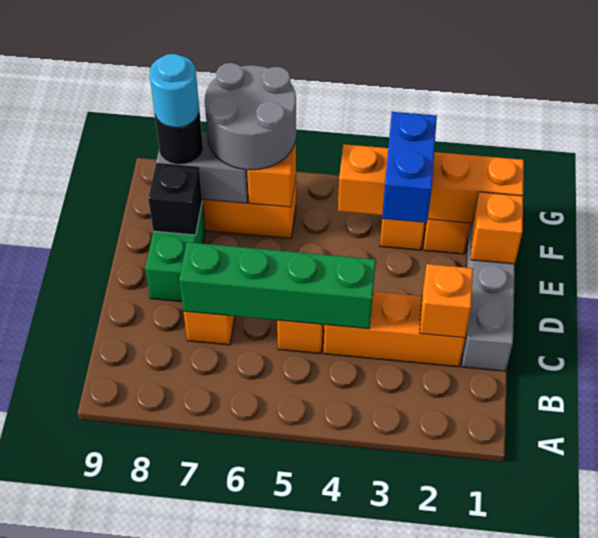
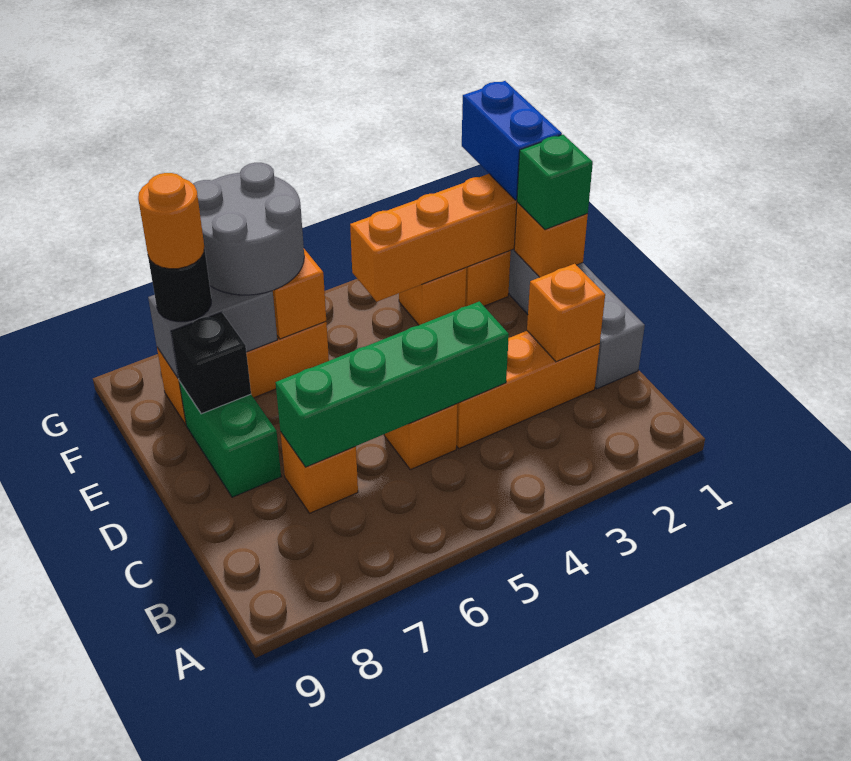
none -> green brick E1 level 3
blue brick E3:F3 level 3 -> blue brick F1:G1 level 3
cyan round brick F8 level 4 -> orange round brick F8 level 4

